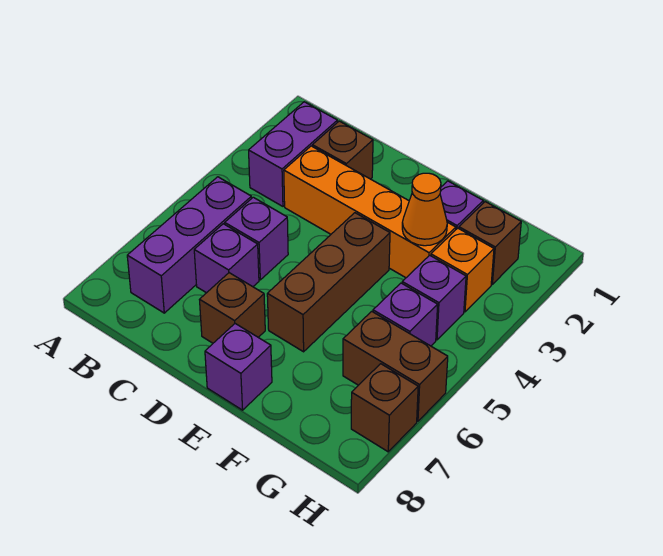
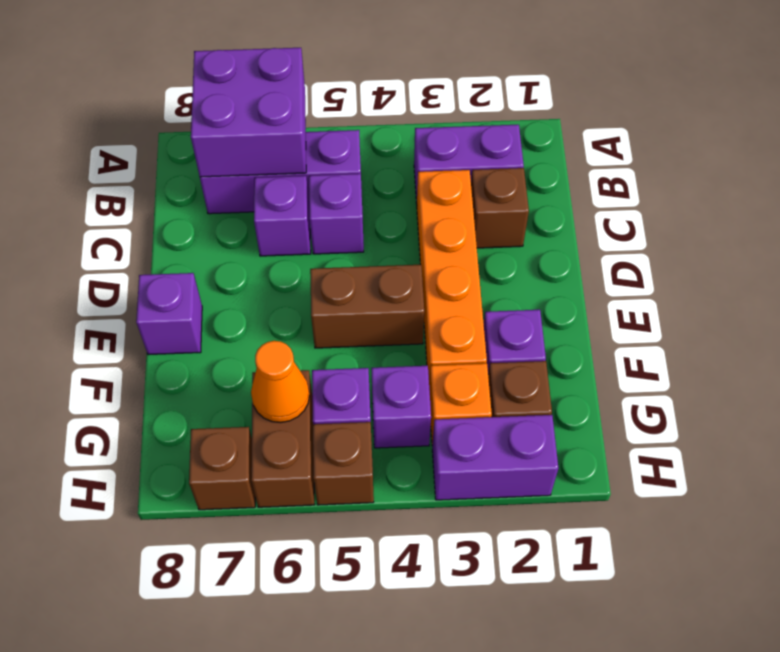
none -> purple brick A6:B7 level 2
brown brick D7 level 1 -> brown brick H5 level 1
brown brick E4:E6 level 1 -> brown brick E4:E5 level 1
orange cone F3 level 2 -> orange cone G6 level 2
none -> purple brick H2:H3 level 1

